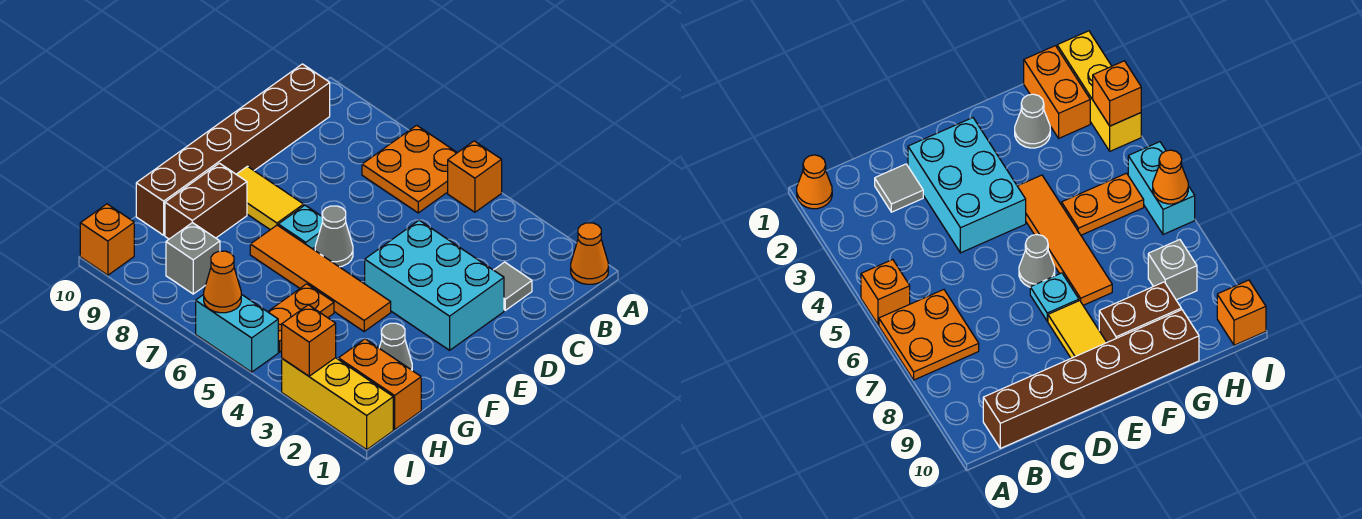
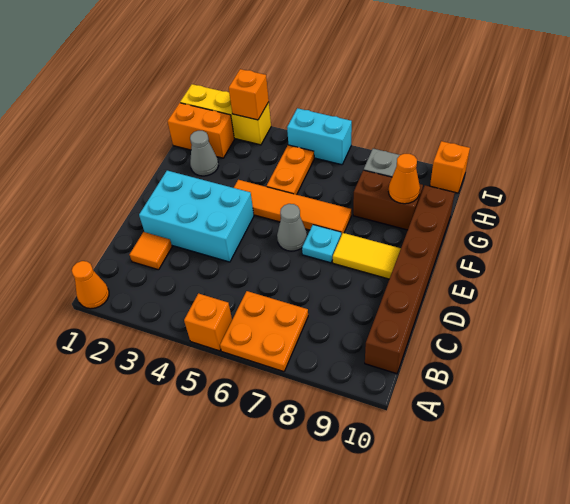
grey tile C2 level 1 -> orange tile C2 level 1
brown brick F9:G9 level 1 -> brown brick G8:G9 level 1
orange cone I6 level 2 -> orange cone G9 level 2

